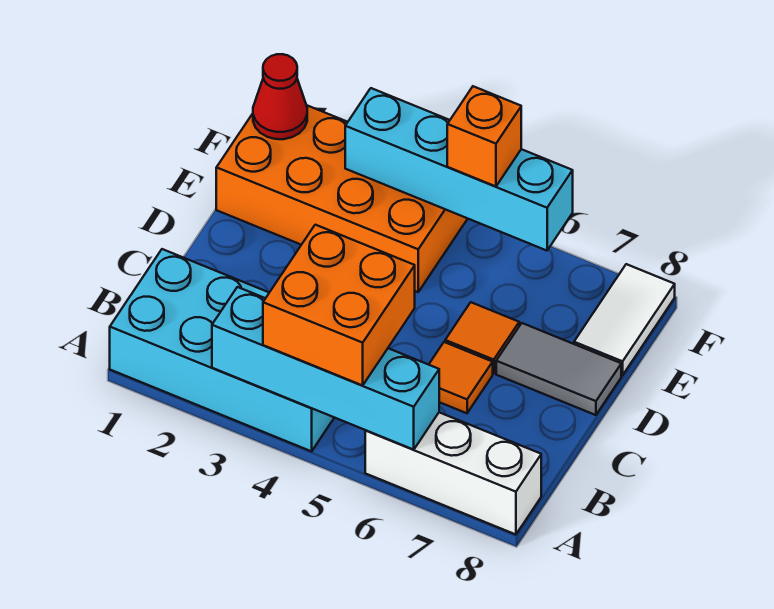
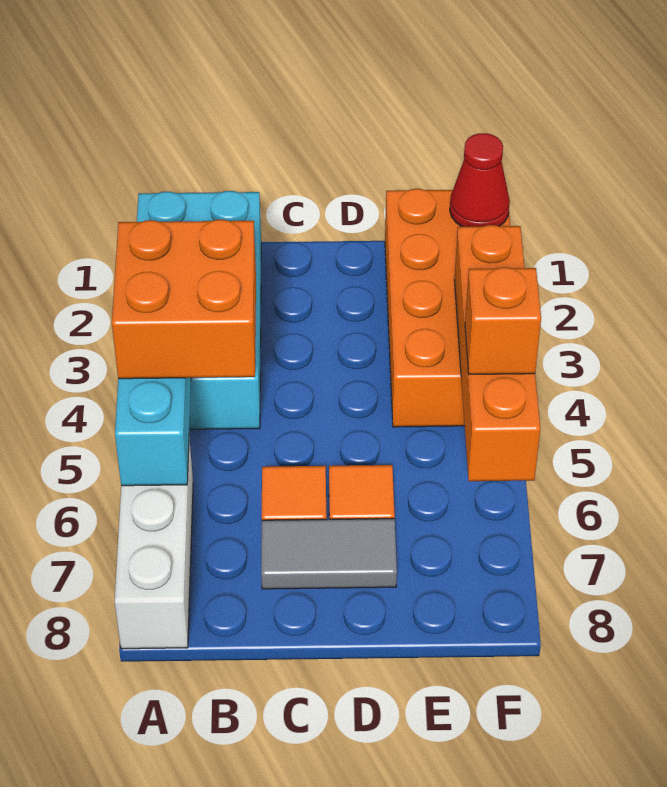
grey tile D7:D8 level 1 -> grey tile C7:D7 level 1
white tile E8:F8 level 1 -> none
cyan brick F3:F6 level 2 -> orange brick F3:F6 level 2

